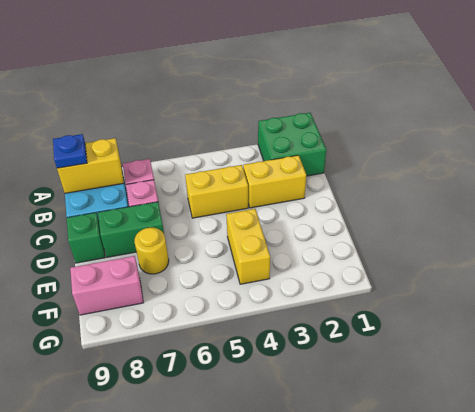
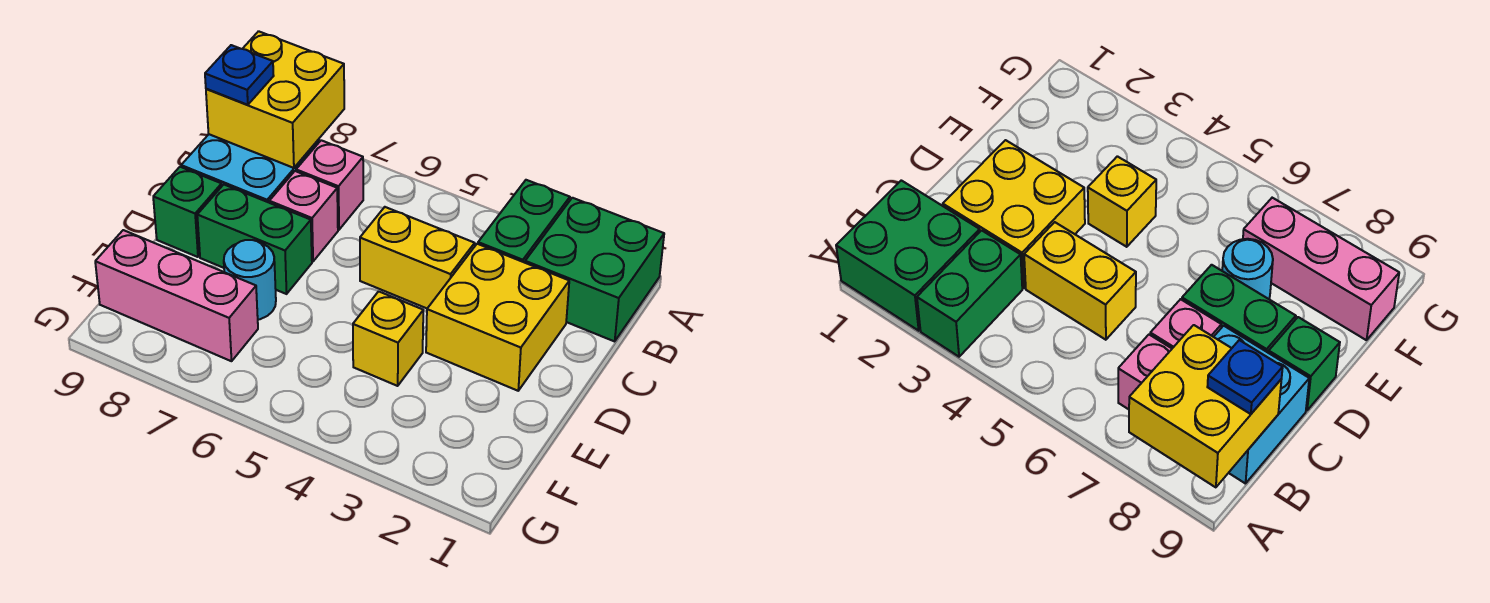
none -> green brick A3:B3 level 1
yellow brick B8:B9 level 2 -> yellow brick A8:B9 level 2
yellow brick C2:C3 level 1 -> yellow brick C2:D3 level 1
yellow brick E4:F4 level 1 -> yellow brick E4 level 1
yellow round brick E7 level 1 -> cyan round brick E7 level 1
pink brick F8:F9 level 1 -> pink brick F7:F9 level 1

